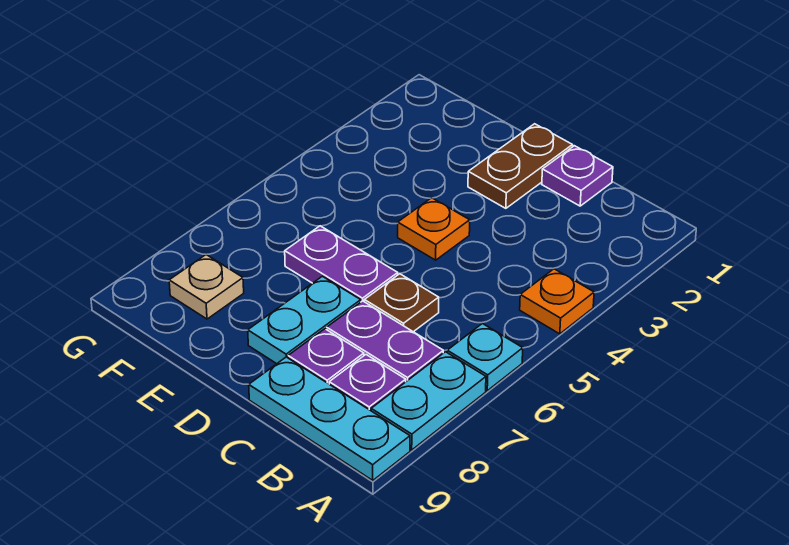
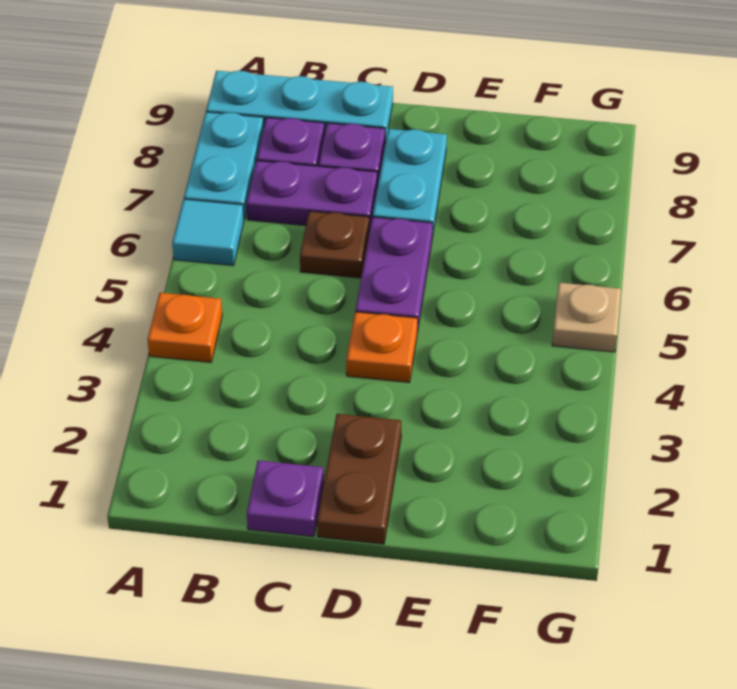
cyan plate A6 level 1 -> cyan tile A6 level 1
purple plate D6:E6 level 1 -> purple plate D5:D6 level 1
tan plate F8 level 1 -> tan plate G5 level 1

